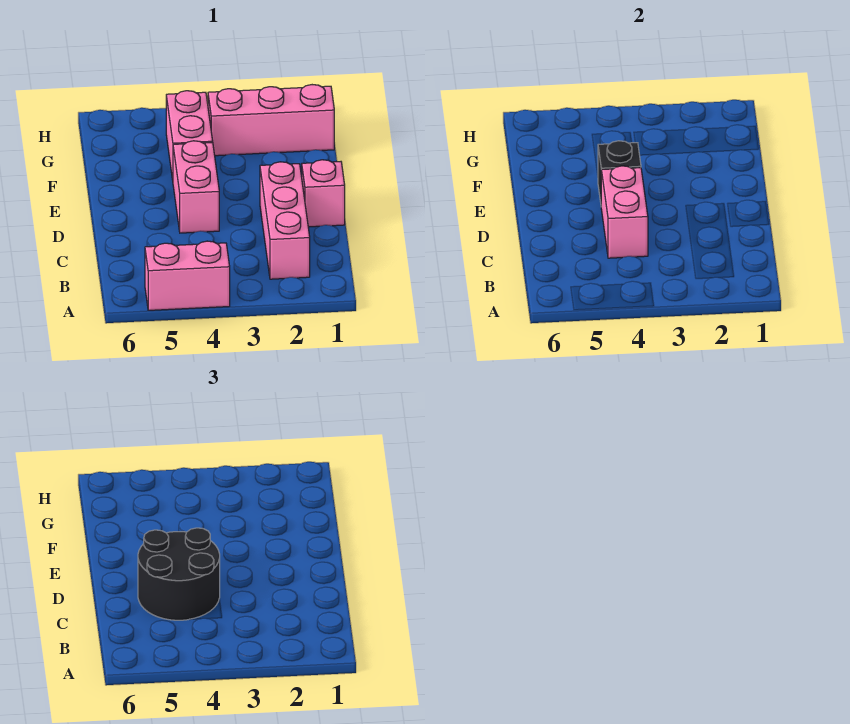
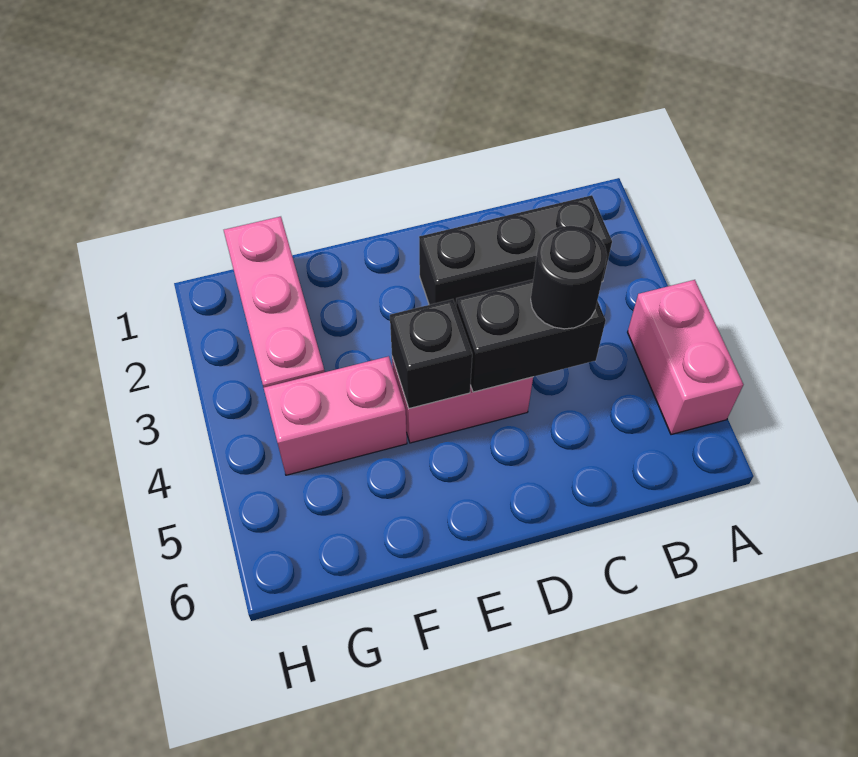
pink brick B2:D2 level 1 -> black brick B2:D2 level 1
pink brick C4:D4 level 2 -> black brick C4:D4 level 2
black round brick C4:D5 level 3 -> black round brick C4 level 3
pink brick D1 level 1 -> none

